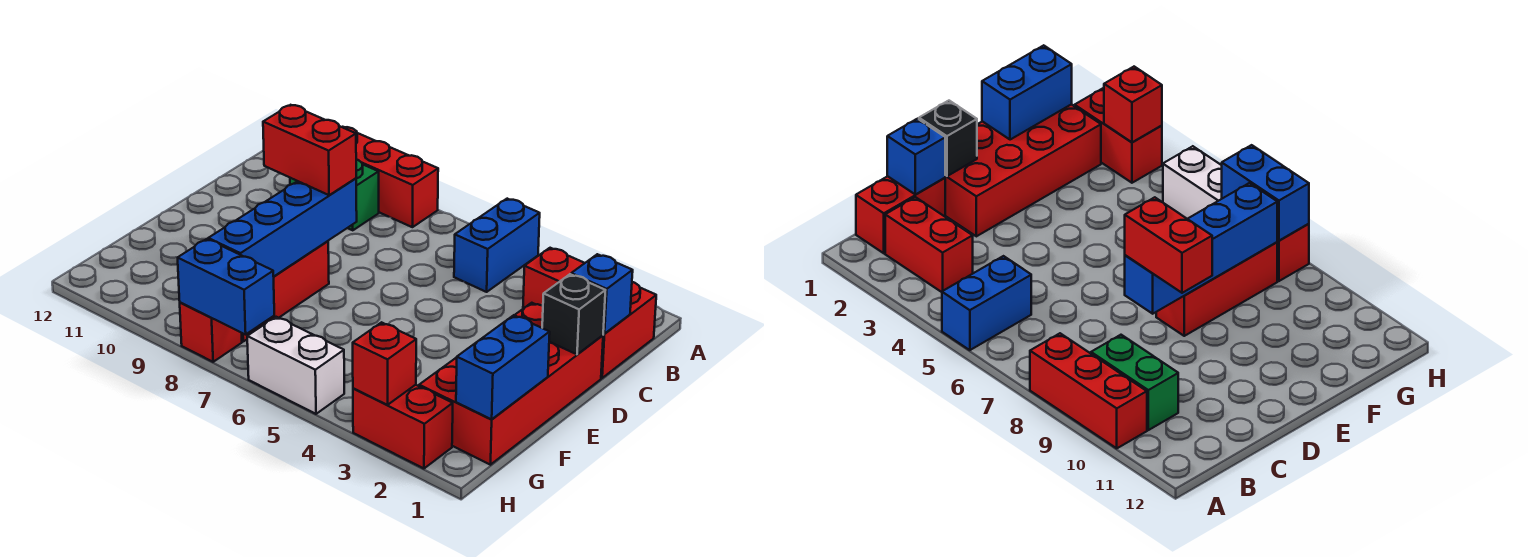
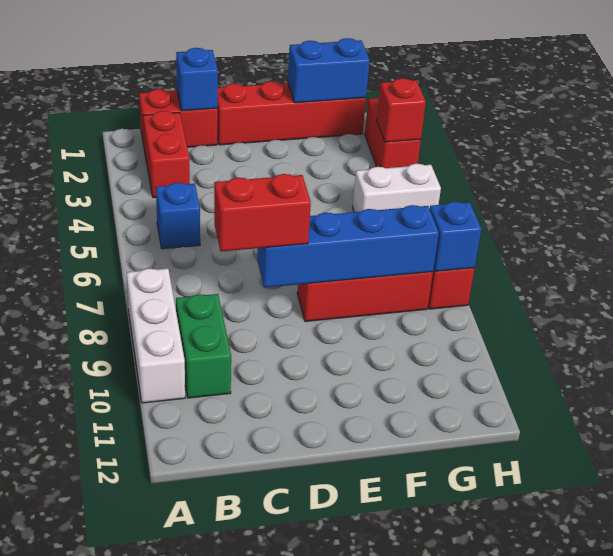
blue brick A5:B5 level 1 -> blue brick B5 level 1
red brick A8:A10 level 1 -> white brick A8:A10 level 1
red brick D1:G2 level 1 -> red brick D1:G1 level 1
black brick D1 level 2 -> none
red brick D8:D9 level 3 -> red brick C8:D8 level 3
white brick H5:H6 level 1 -> white brick G5:H5 level 1
blue brick H7:H8 level 2 -> blue brick H8 level 2

